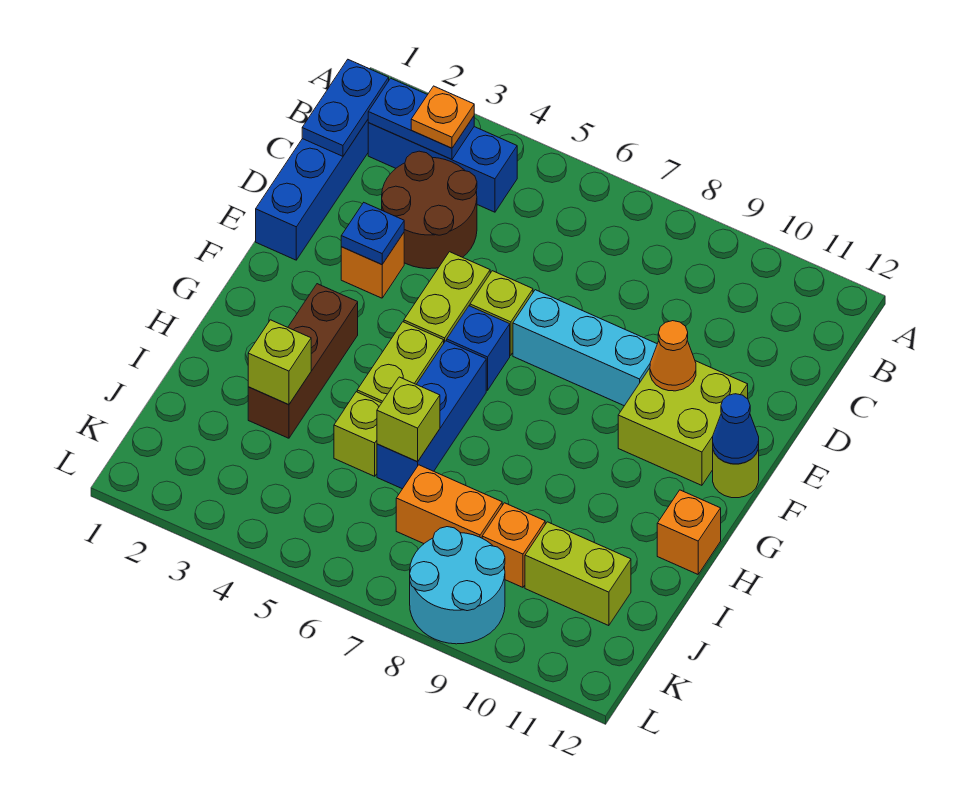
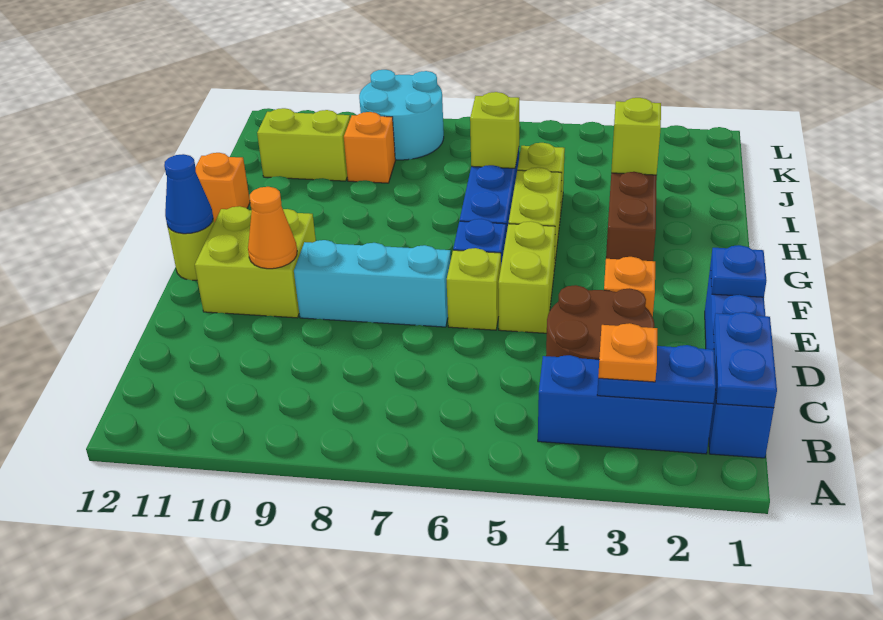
blue plate E3 level 2 -> blue plate E1 level 2
orange brick J7:J8 level 1 -> none

